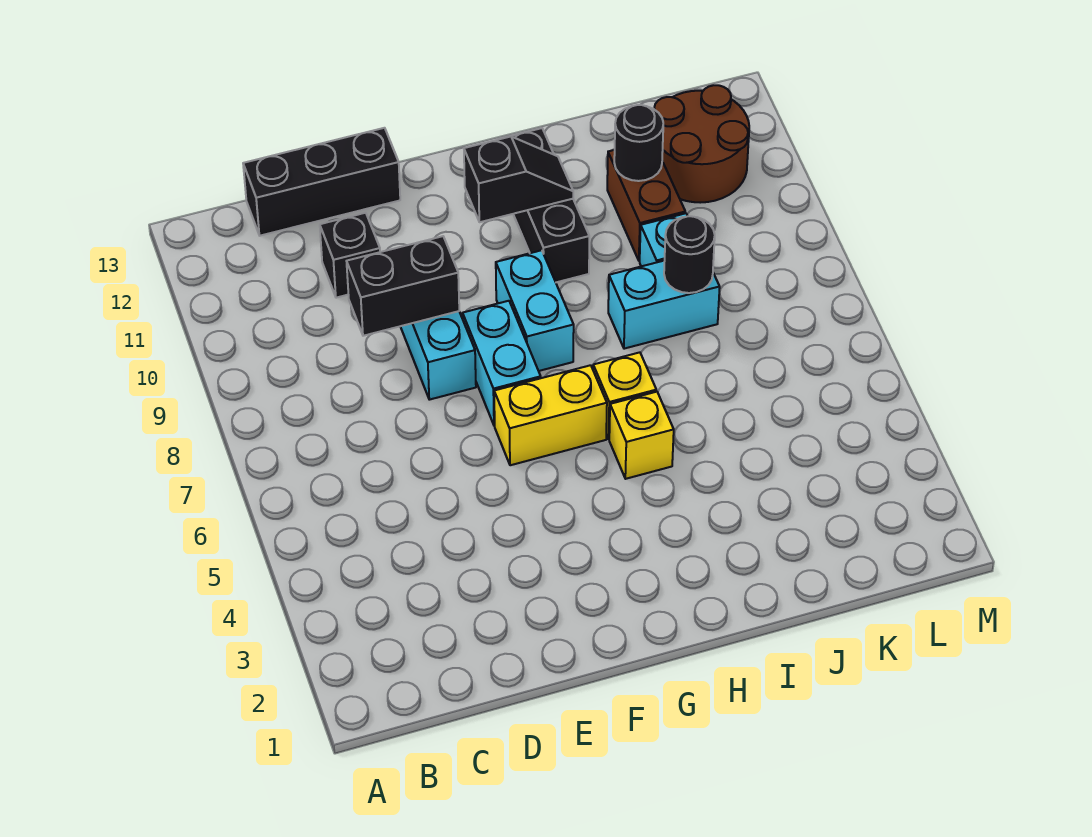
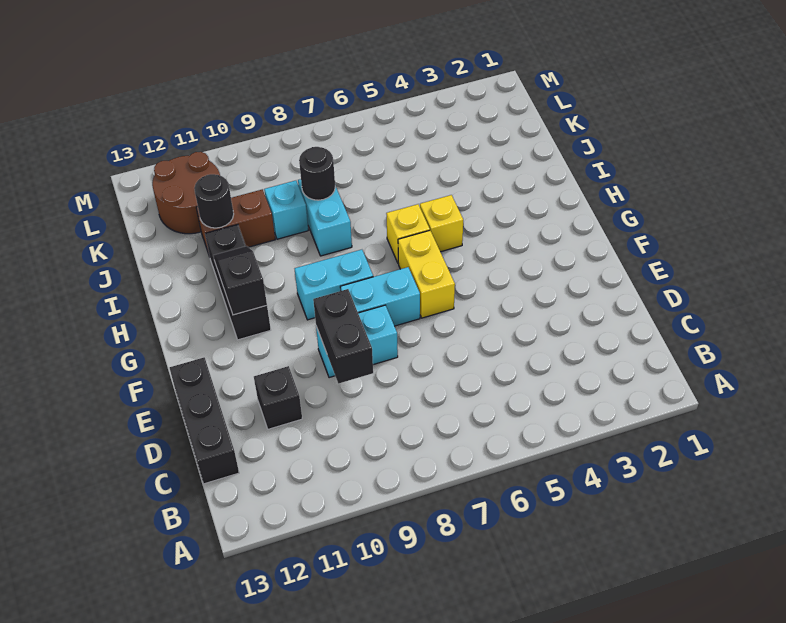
black brick H10:H12 level 1 -> black brick G11:I11 level 1

